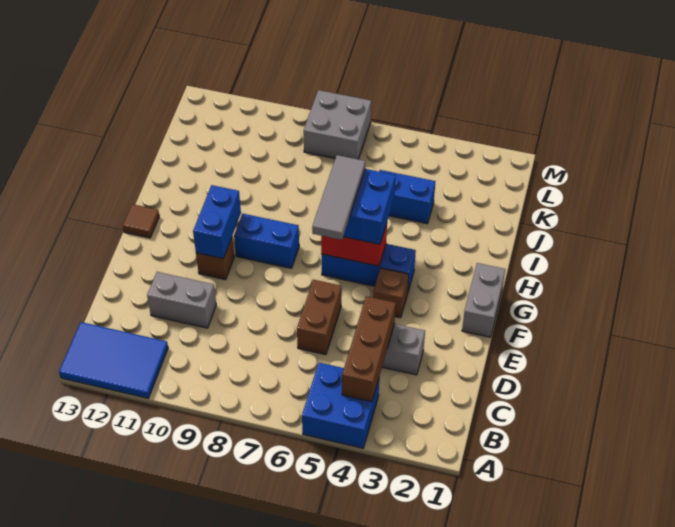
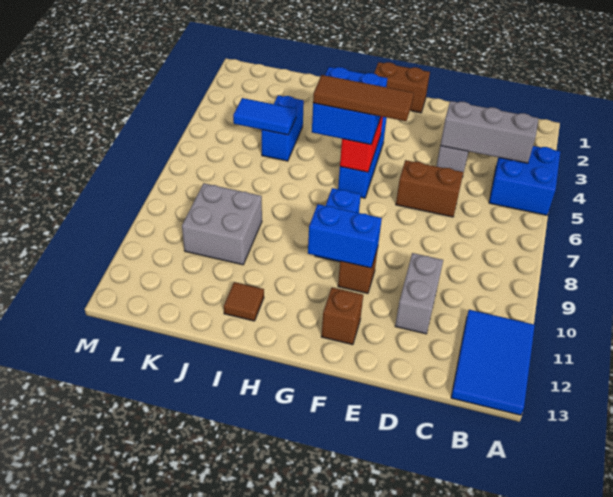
brown brick B4:D4 level 2 -> grey brick B4:D4 level 2
grey brick F1:G1 level 1 -> brown brick F1:G1 level 1
brown brick F4 level 1 -> brown brick F12 level 1
grey tile F6:H6 level 4 -> brown tile F6:H6 level 4
brown tile G13 level 1 -> brown tile I12 level 1
none -> blue tile J5:K5 level 2
grey brick L7:M8 level 1 -> grey brick J9:K10 level 1

